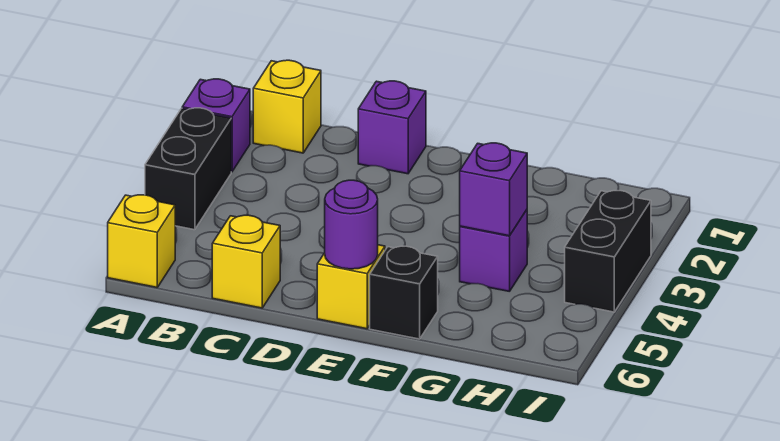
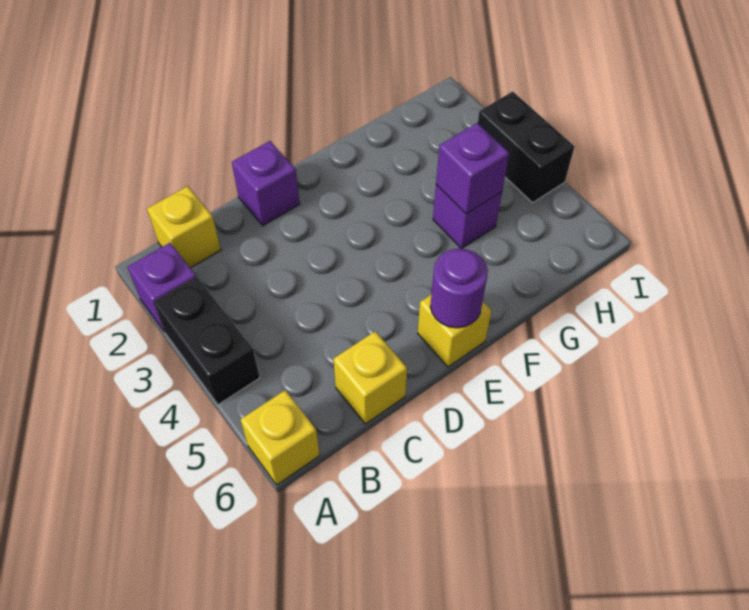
black brick F6 level 1 -> none

